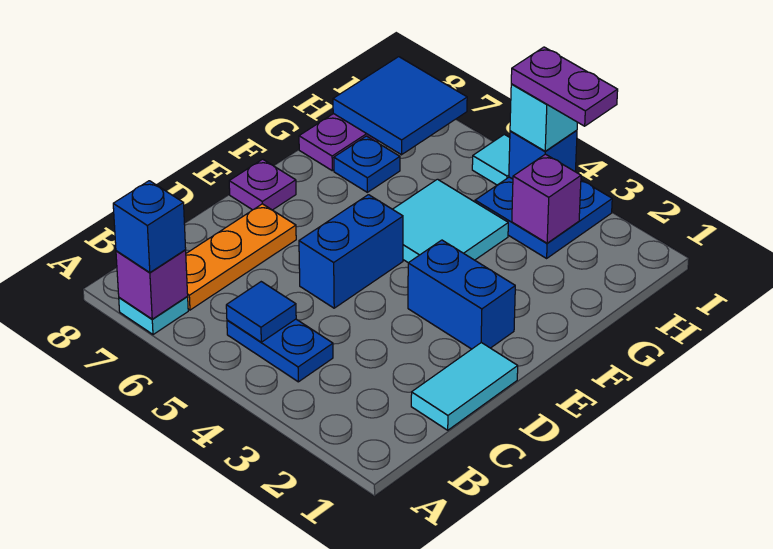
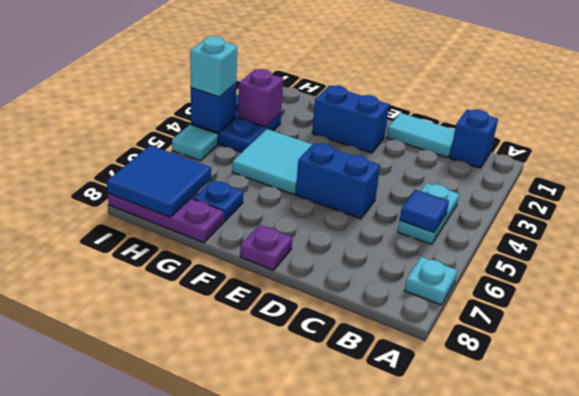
purple brick A7 level 2 -> none
blue brick A7 level 3 -> blue brick B1 level 1
blue plate B4:B5 level 1 -> cyan plate B4:B5 level 1
orange plate B7:D7 level 1 -> none
blue brick E2:E3 level 1 -> blue brick E2:F2 level 1
purple plate I3:I4 level 4 -> none

